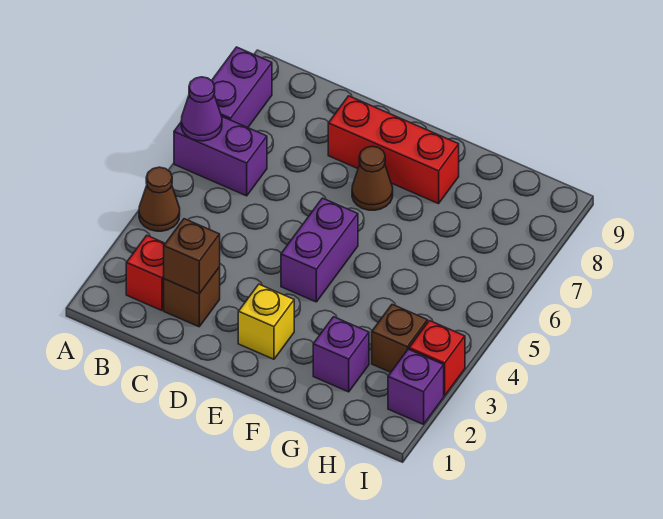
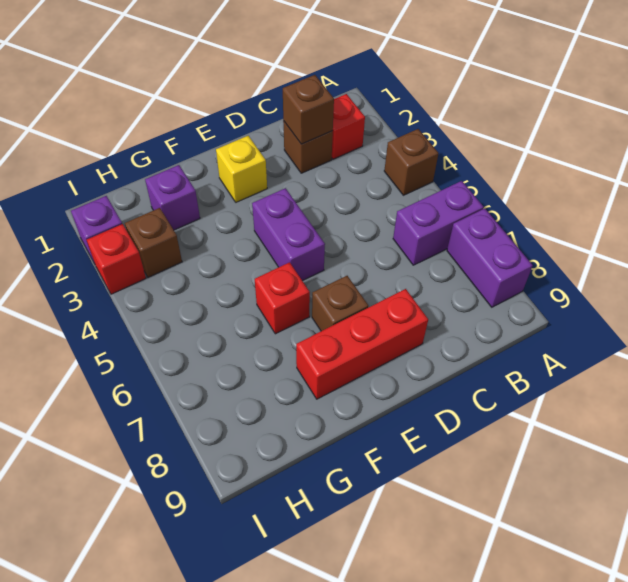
brown cone A4 level 1 -> brown brick A4 level 1
purple cone A6 level 2 -> none
brown cone E7 level 1 -> brown brick E7 level 1
none -> red brick F6 level 1

